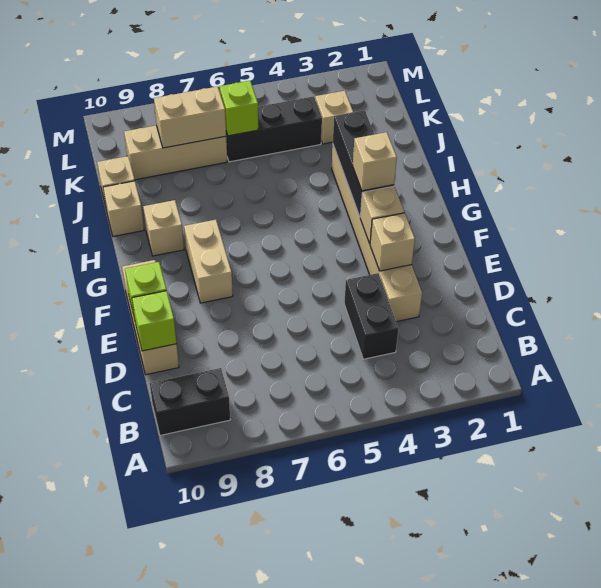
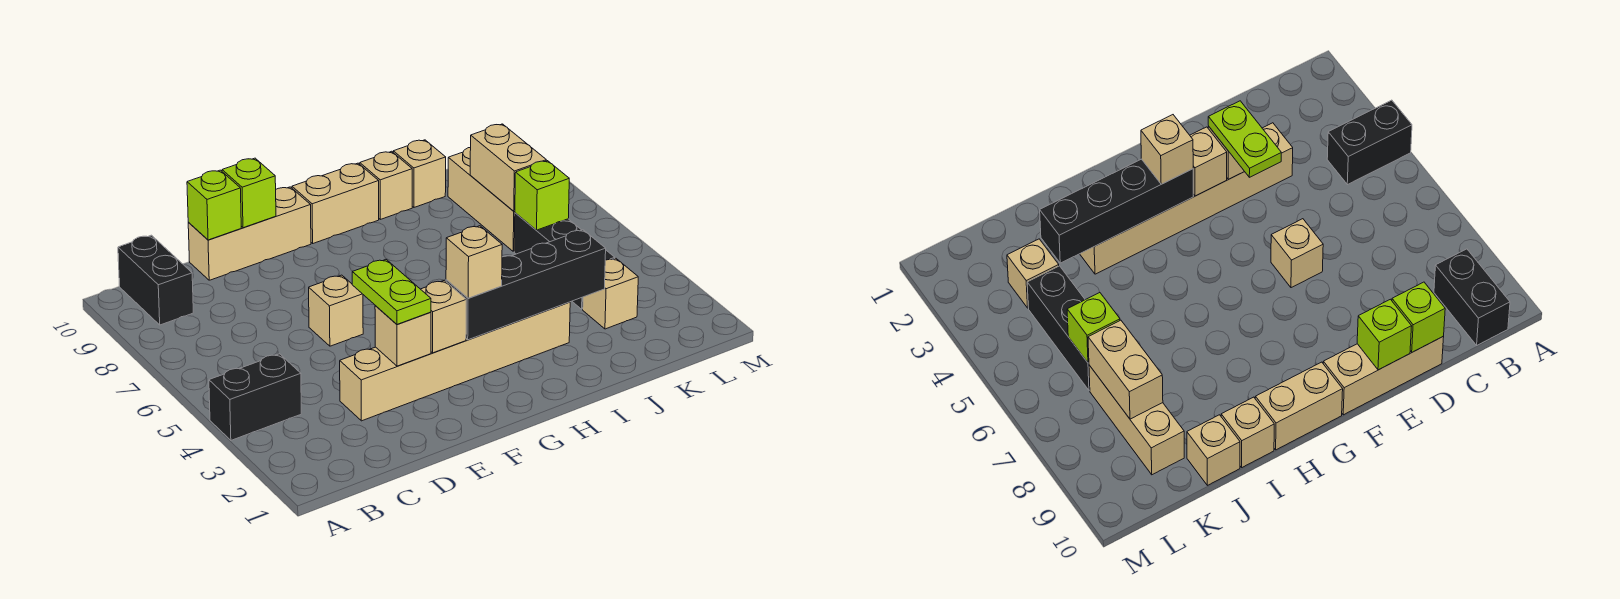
black brick C4:D4 level 1 -> black brick A4:B4 level 1
none -> lime plate E3:E4 level 3
tan brick F8:G8 level 1 -> tan brick G10:H10 level 1
black brick G3:I3 level 2 -> black brick G3:J3 level 2
tan brick H9 level 1 -> tan brick E6 level 1

